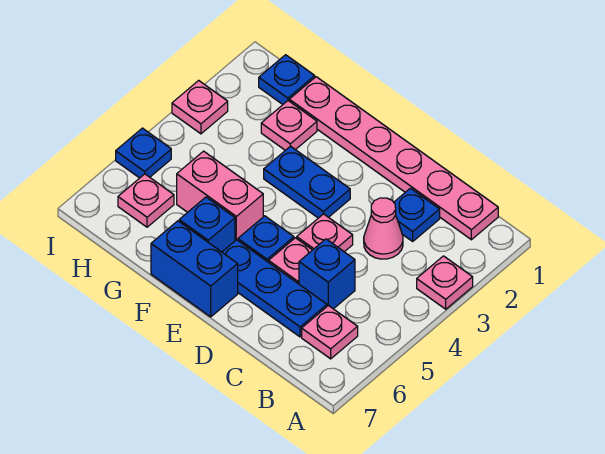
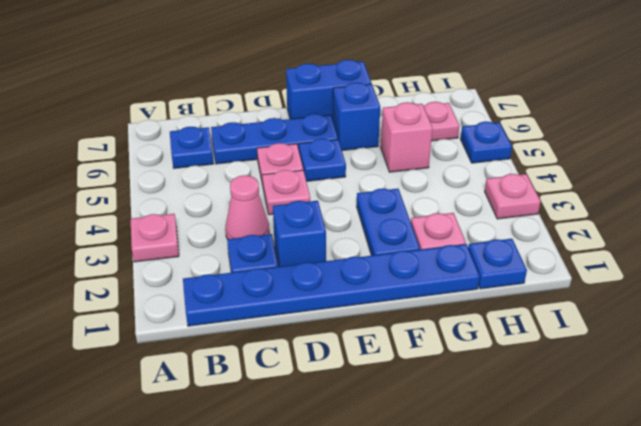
pink plate B1:G1 level 1 -> blue plate B1:G1 level 1
pink plate B6 level 1 -> blue plate B6 level 1
blue brick C5 level 1 -> blue brick D2 level 1
blue plate E3:F3 level 1 -> blue plate F2:F3 level 1
pink brick F5:G5 level 1 -> pink brick G5 level 1

